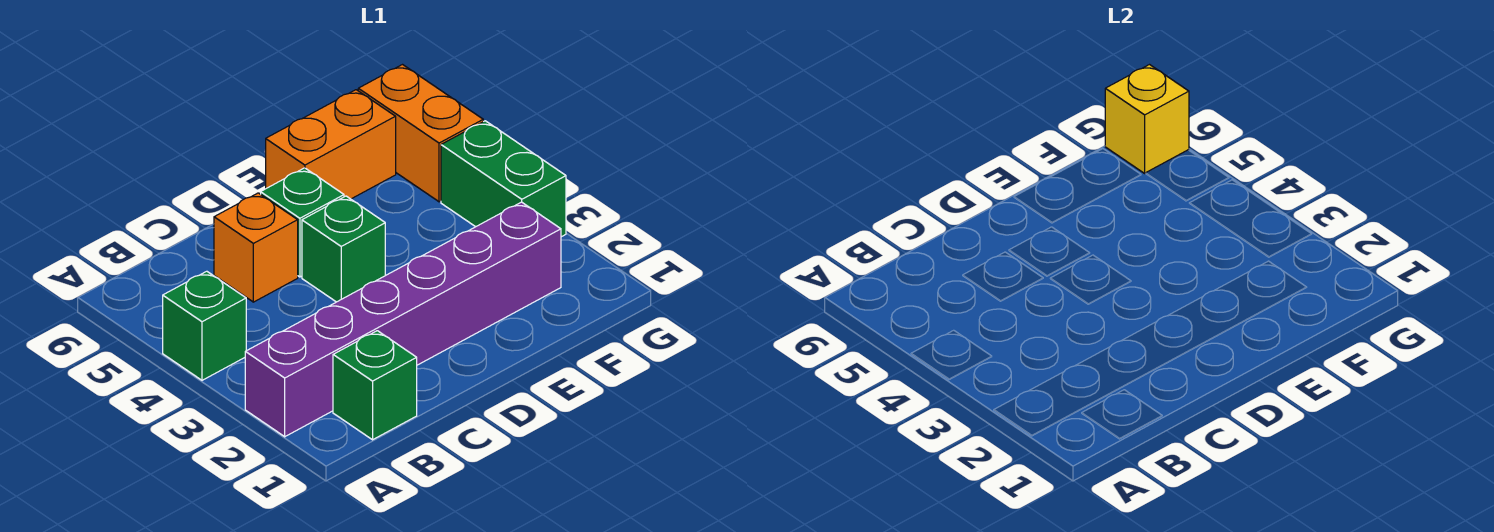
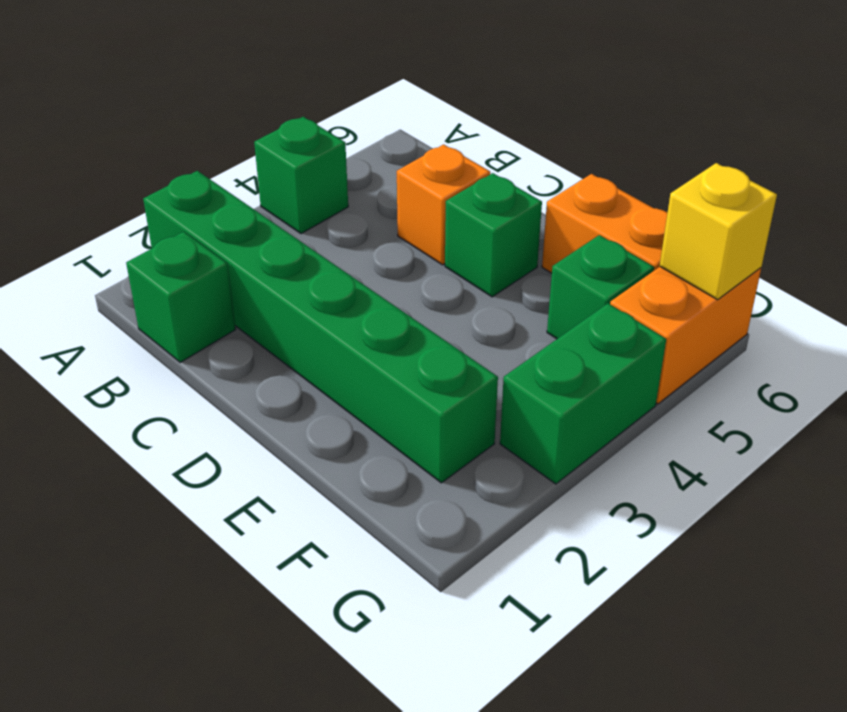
purple brick A2:F2 level 1 -> green brick A2:F2 level 1
green brick D4 level 1 -> green brick F5 level 1

